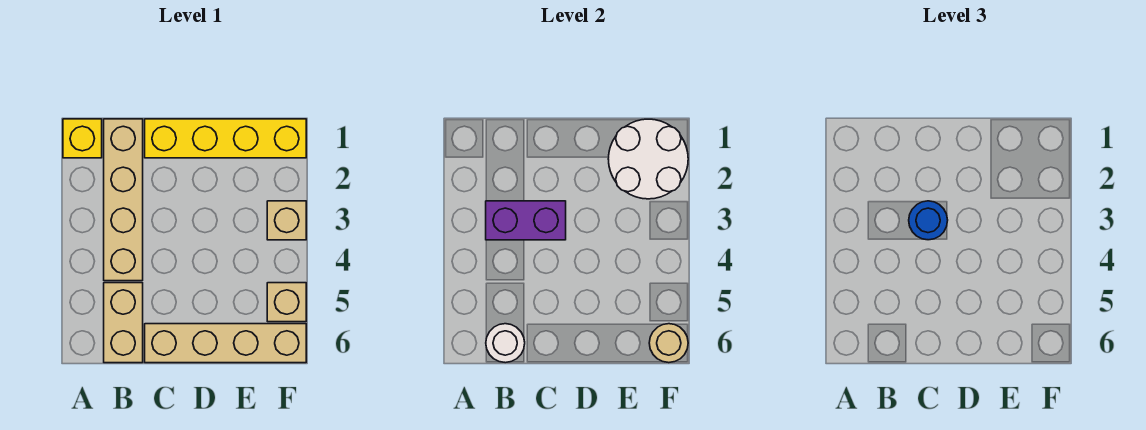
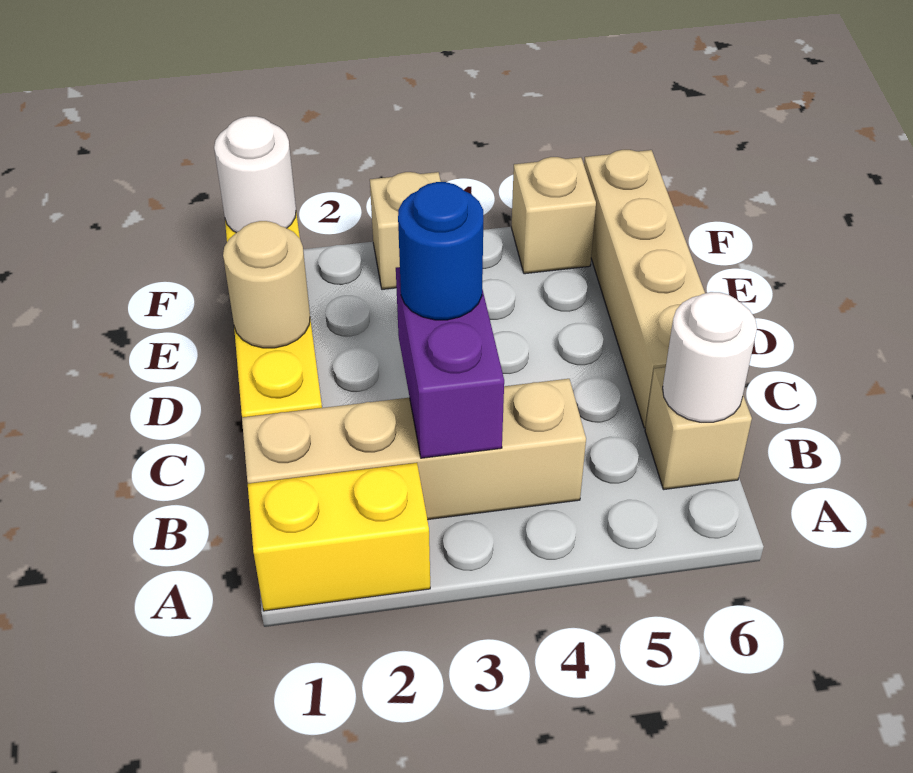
yellow brick A1 level 1 -> yellow brick A1:A2 level 1
tan brick B5:B6 level 1 -> tan brick B6 level 1
white round brick E1:F2 level 2 -> white round brick F1 level 2
tan round brick F6 level 2 -> tan round brick D1 level 2

